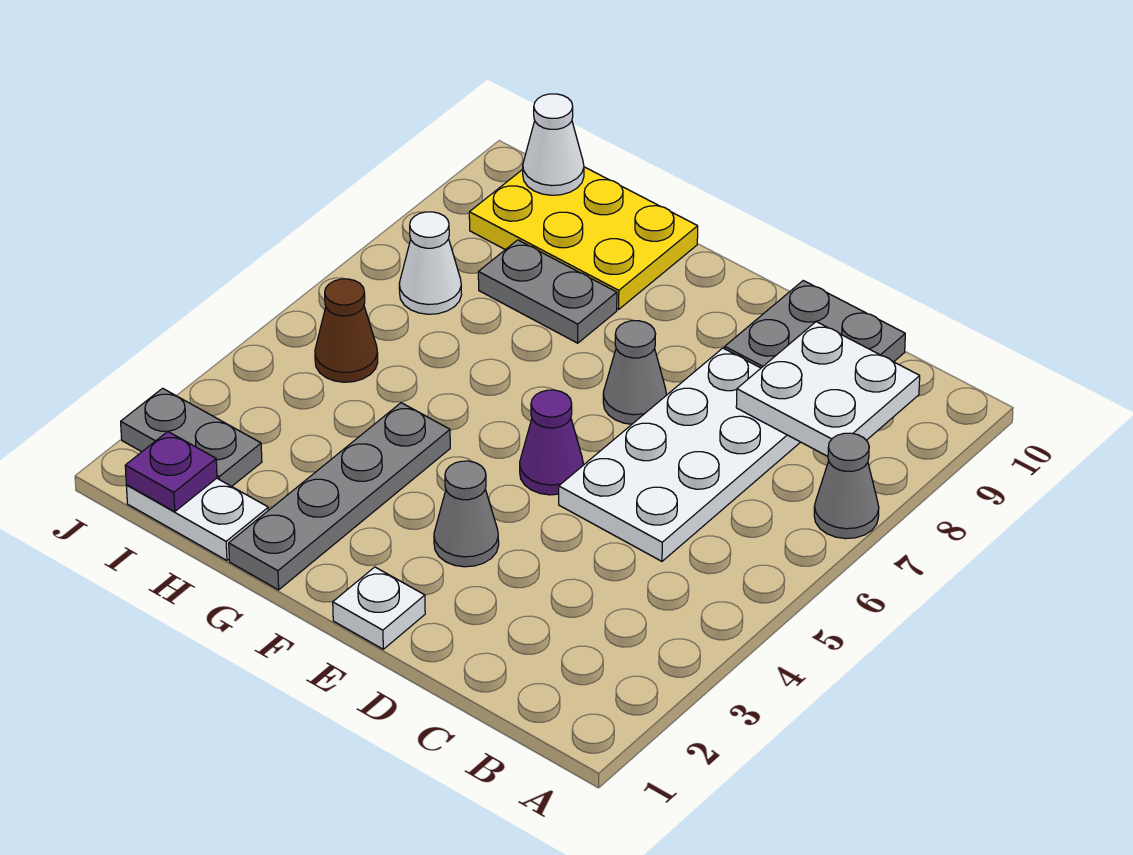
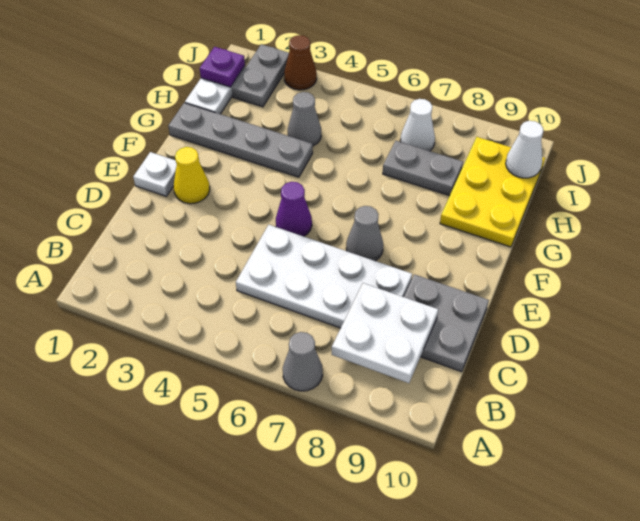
none -> yellow cone E2 level 1
grey cone E3 level 1 -> grey cone H4 level 1
grey plate G8:H8 level 1 -> grey plate H7:H8 level 1
brown cone I5 level 1 -> brown cone J3 level 1

